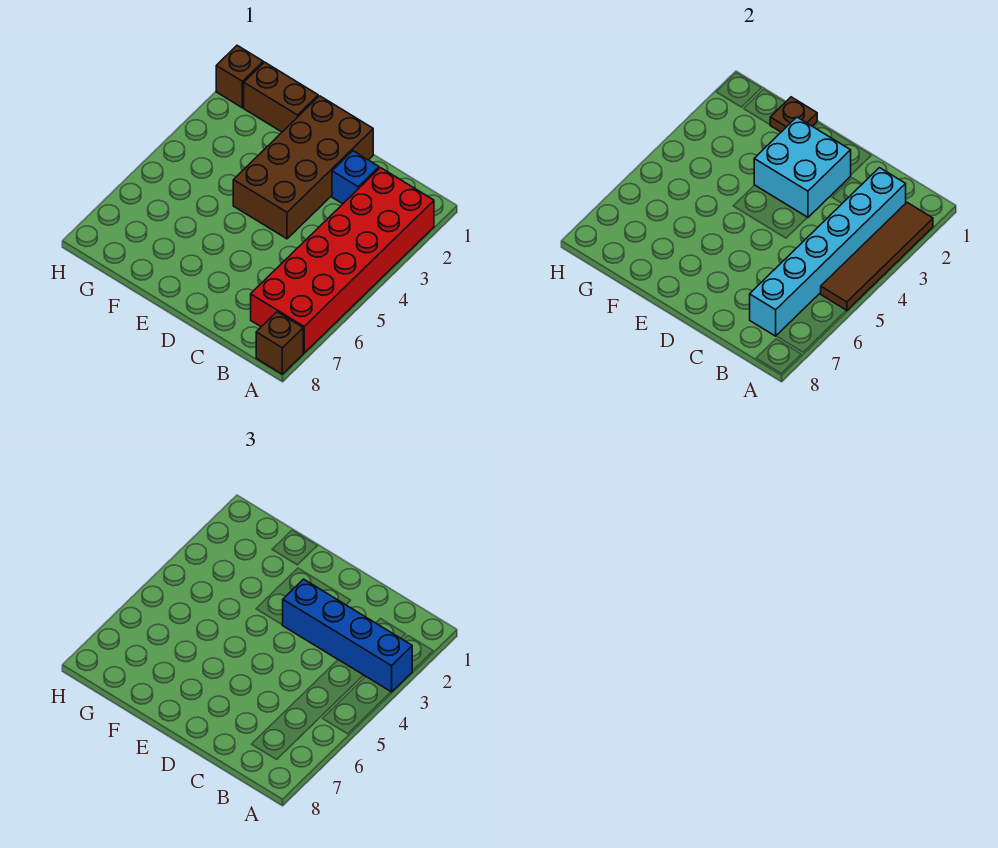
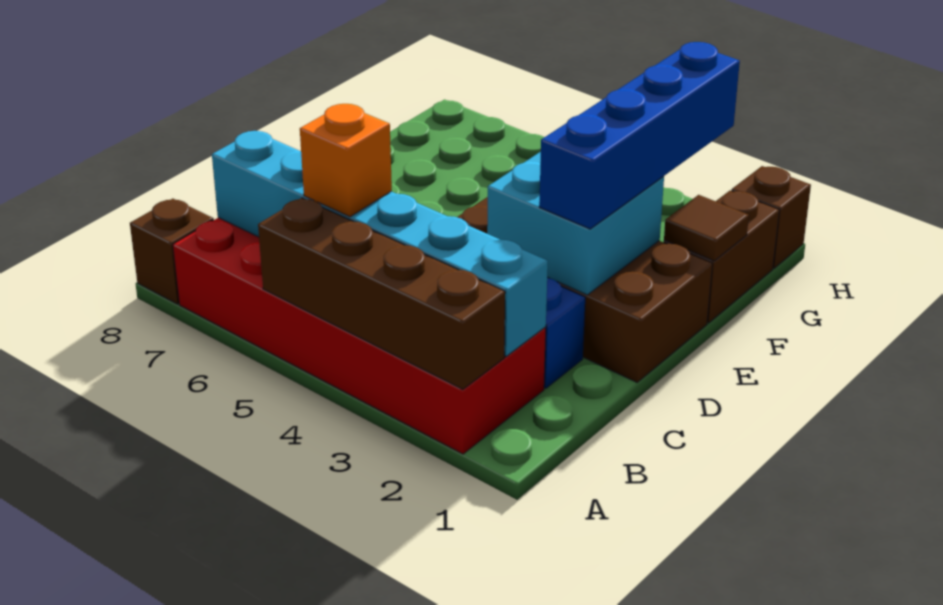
brown tile A2:A5 level 2 -> brown brick A2:A5 level 2
blue brick A3:D3 level 3 -> blue brick D2:G2 level 3
none -> orange brick B5 level 3
brown plate F1 level 2 -> brown tile F1 level 2

